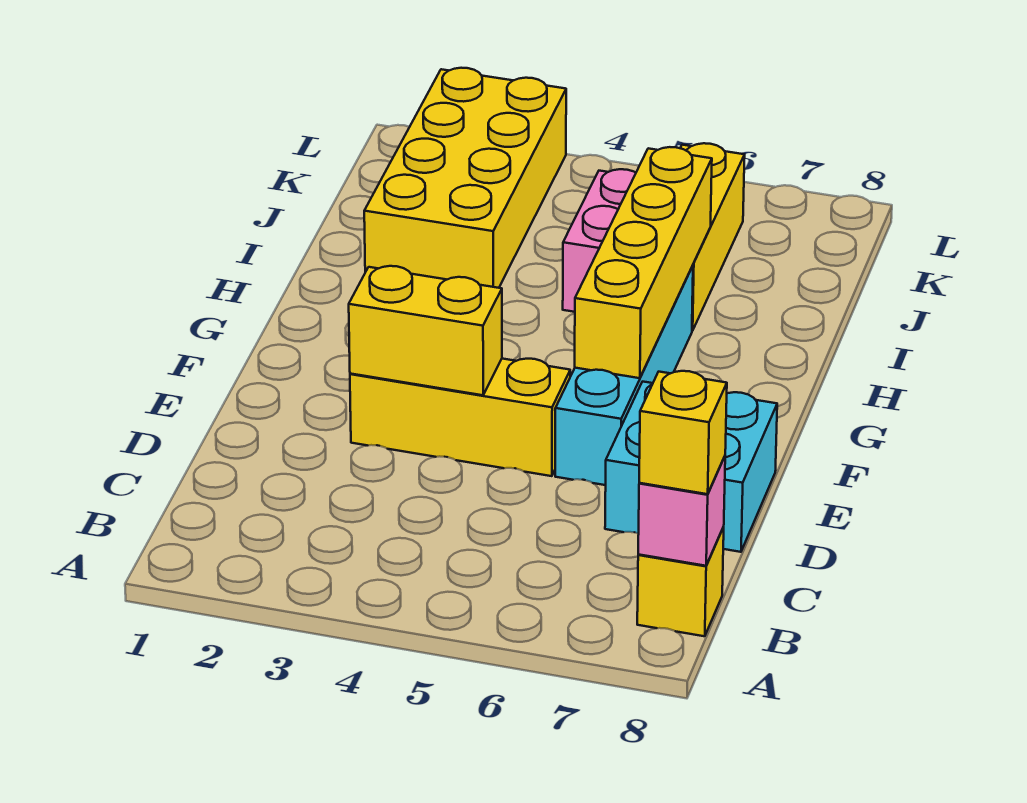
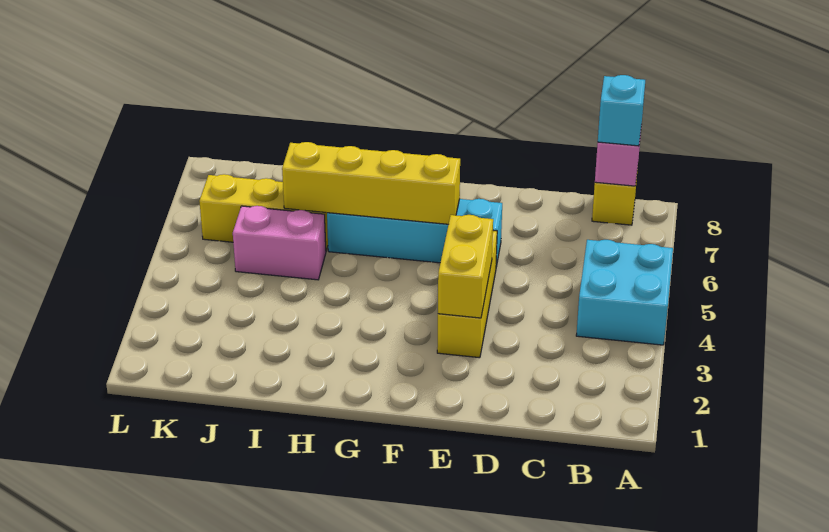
yellow brick B8 level 3 -> cyan brick B8 level 3
cyan brick D7:E8 level 1 -> cyan brick A4:B5 level 1
yellow brick I2:L3 level 1 -> none

